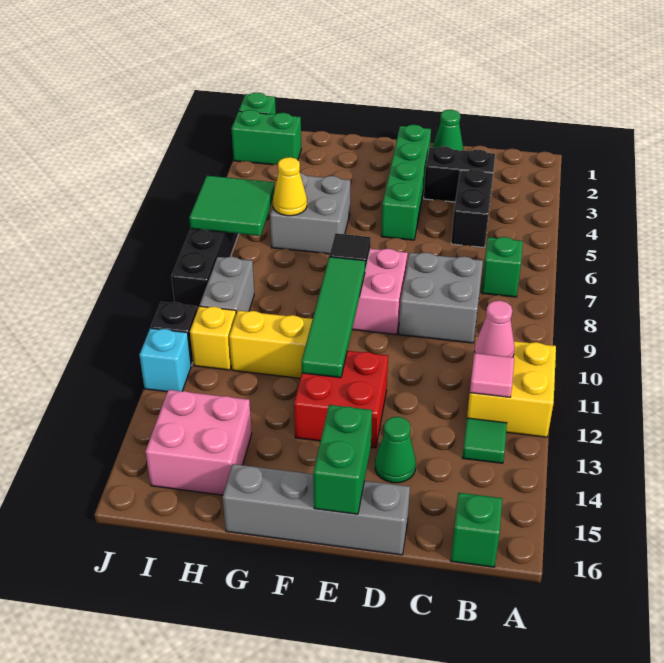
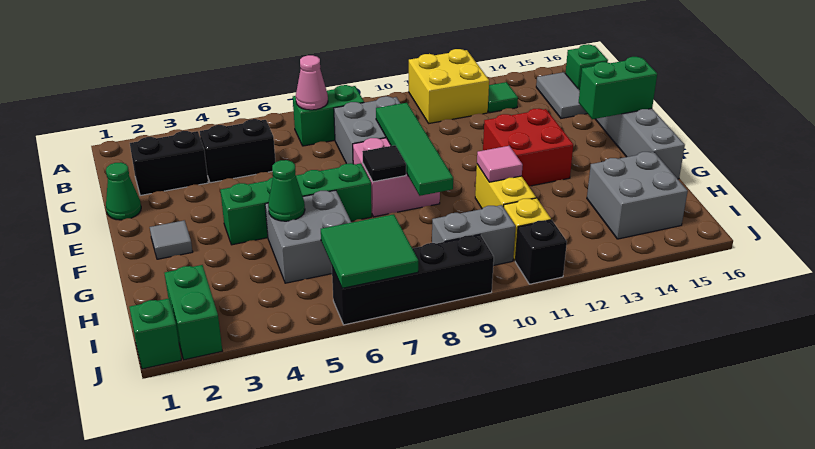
green brick B7 level 1 -> green brick B7:B8 level 1
pink cone B11 level 2 -> pink cone B7 level 2
pink tile B12 level 2 -> pink tile G11 level 2
none -> grey tile B15:C15 level 1
black brick C3:D3 level 1 -> black brick C2:C3 level 1
green cone D14 level 1 -> green cone G5 level 2
green brick E2:E5 level 1 -> green brick F4:F7 level 1
none -> grey tile F2 level 1
green tile F9:F12 level 2 -> green tile D9:G9 level 2
yellow cone H6 level 2 -> none
pink brick H14:I15 level 1 -> grey brick H14:I15 level 1
cyan brick J12 level 1 -> none

